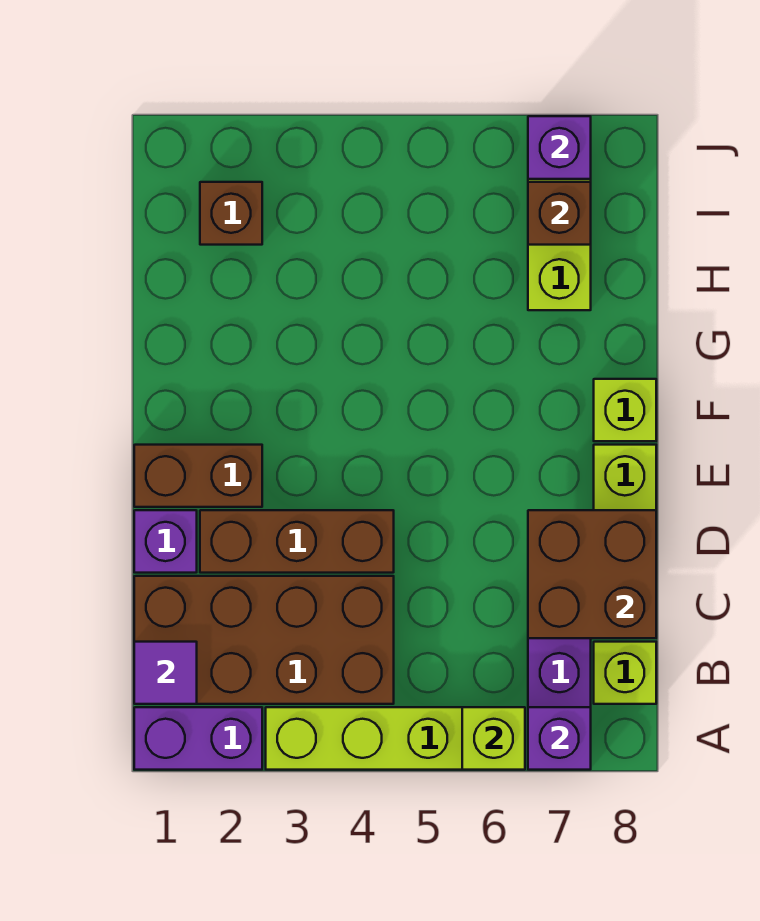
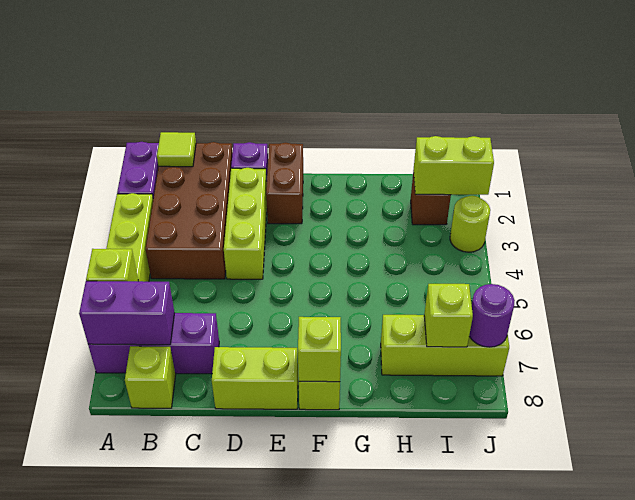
purple brick A7 level 2 -> purple brick A7:B7 level 2
purple tile B1 level 2 -> lime tile B1 level 2
brown brick C7:D8 level 2 -> none
brown brick D2:D4 level 1 -> lime brick D2:D4 level 1
none -> lime brick F8 level 2
none -> lime brick I2:J2 level 2
brown brick I7 level 2 -> lime brick I7 level 2
none -> lime round brick J3 level 1
purple brick J7 level 2 -> purple round brick J7 level 2

